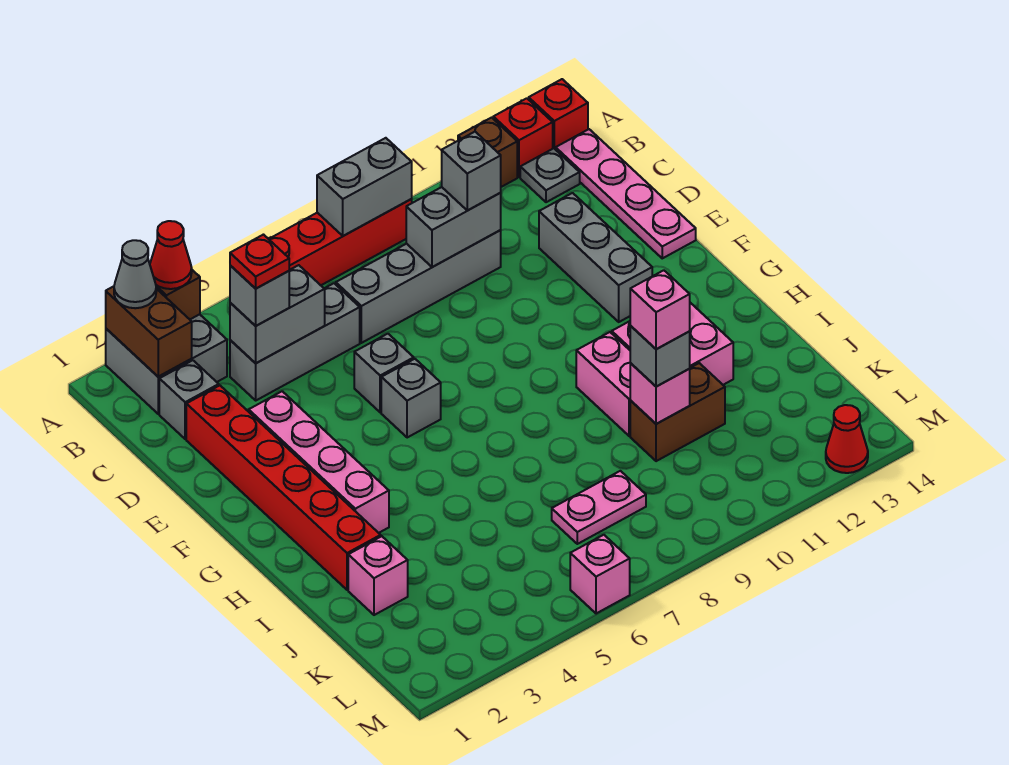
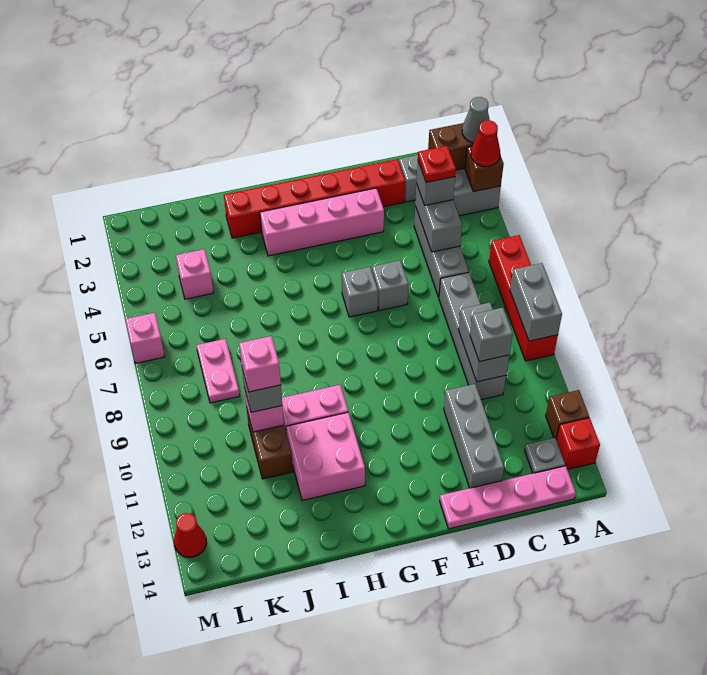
red brick A14 level 1 -> none
grey brick D12:F12 level 1 -> grey brick D11:D13 level 1
pink brick J2 level 1 -> pink brick K4 level 1

